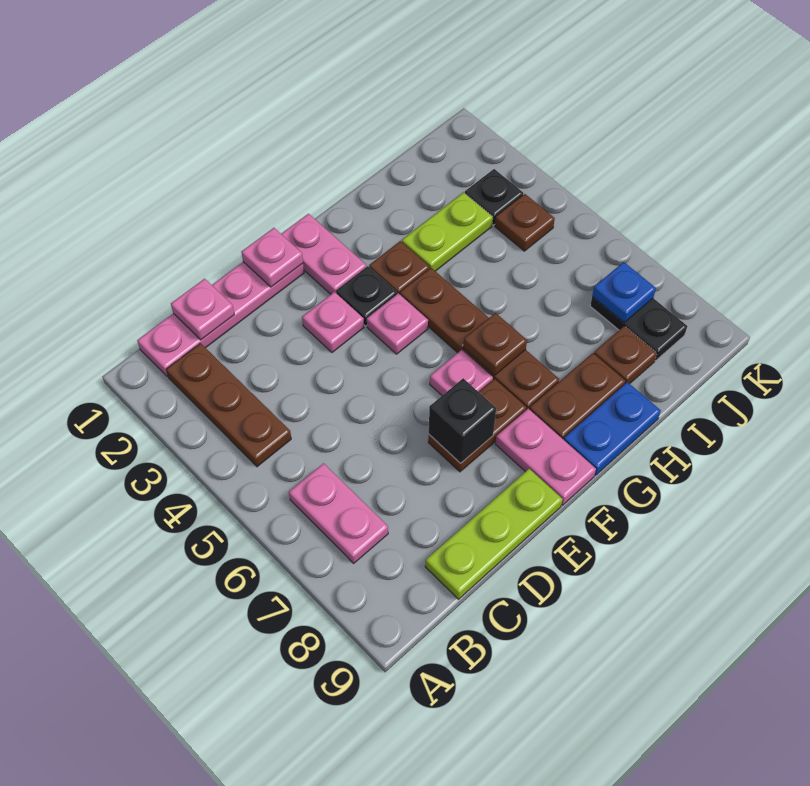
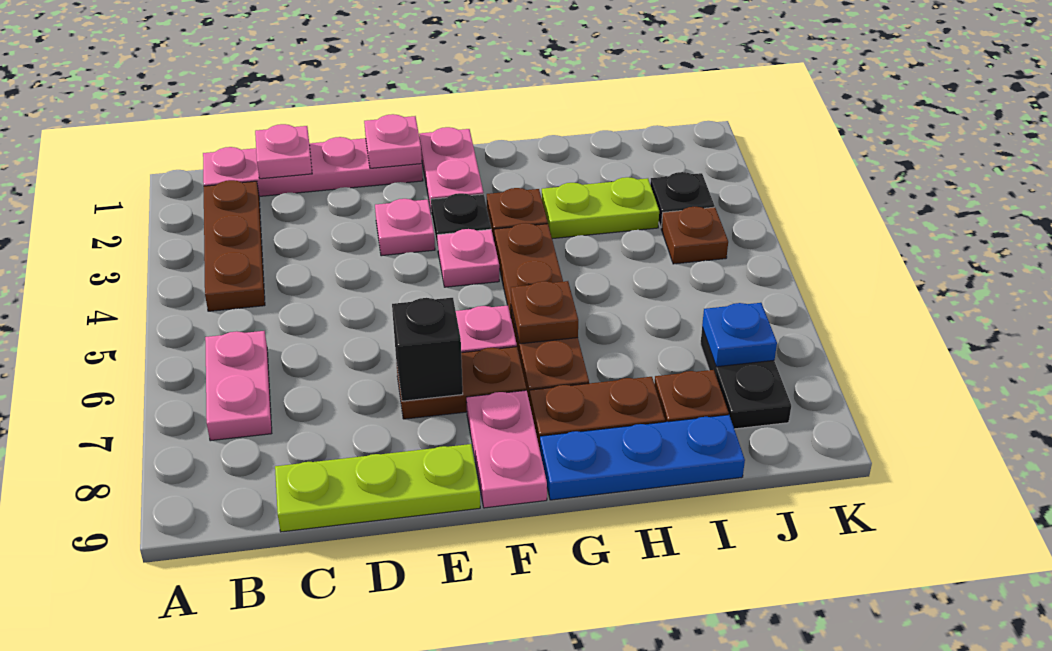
blue plate G9:H9 level 1 -> blue plate G9:I9 level 1

